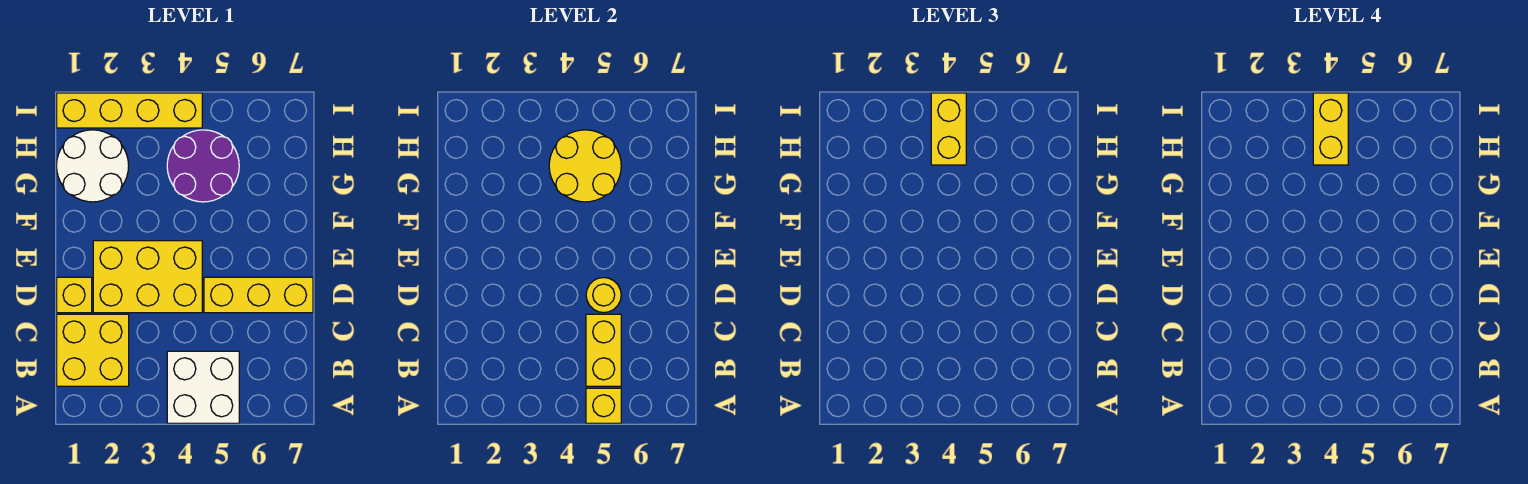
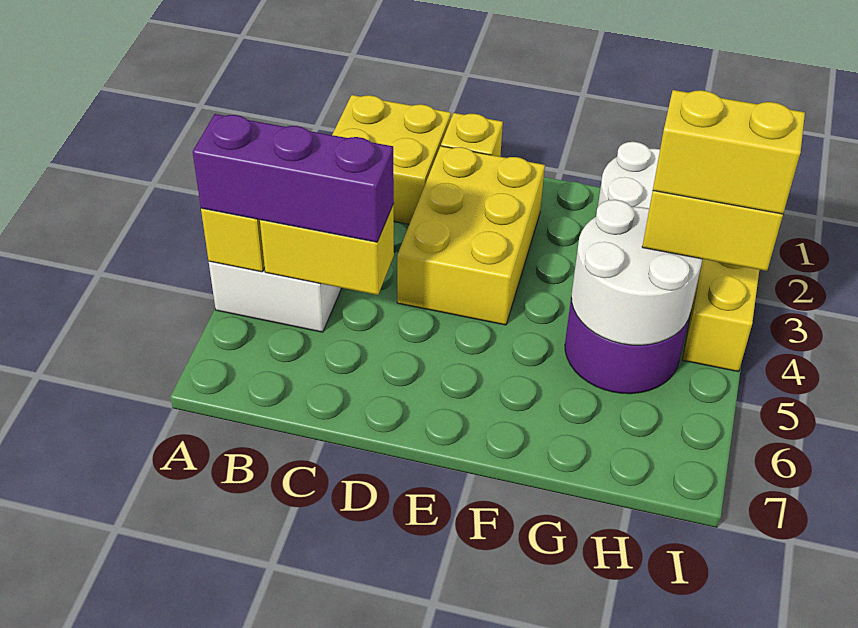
none -> purple brick A5:C5 level 3
yellow brick D5:D7 level 1 -> none
yellow round brick D5 level 2 -> none
yellow round brick G4:H5 level 2 -> white round brick G4:H5 level 2

